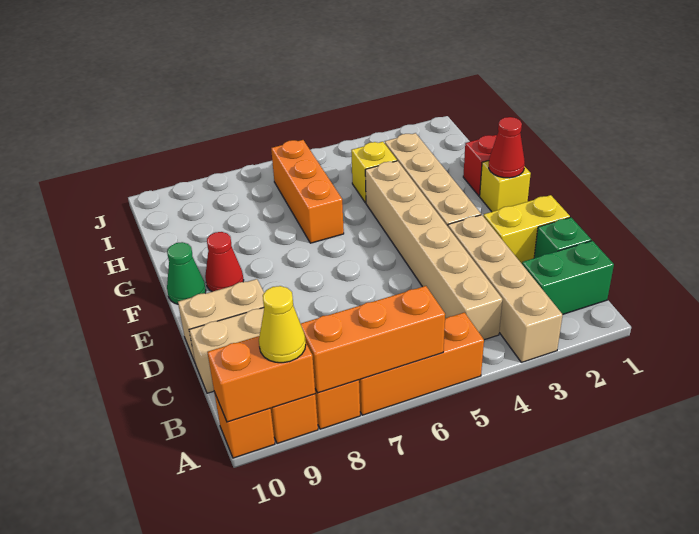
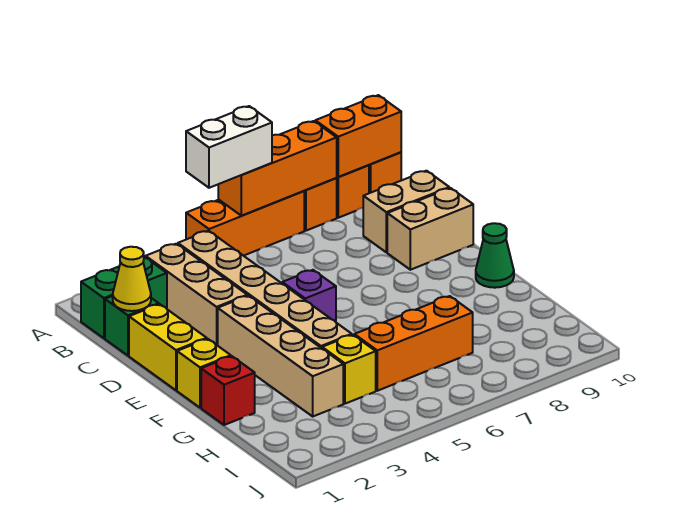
tan brick A3:D3 level 1 -> tan brick B3:D3 level 1
none -> white brick A5:A6 level 3
yellow cone A9 level 3 -> yellow cone C1 level 2
yellow brick D1:D2 level 1 -> yellow brick D1:E1 level 1
none -> purple brick E5 level 1
red cone F1 level 2 -> none
red cone F9 level 1 -> none
orange brick G6:I6 level 1 -> orange brick H5:H7 level 1

